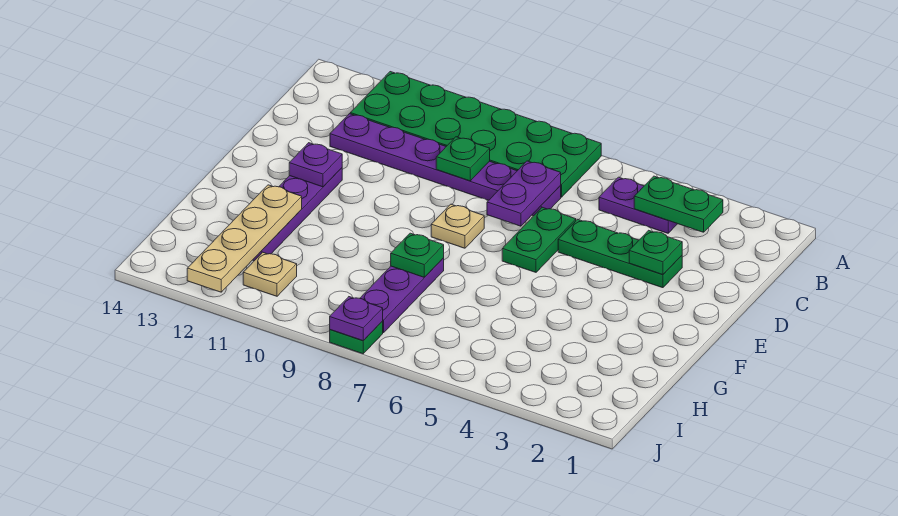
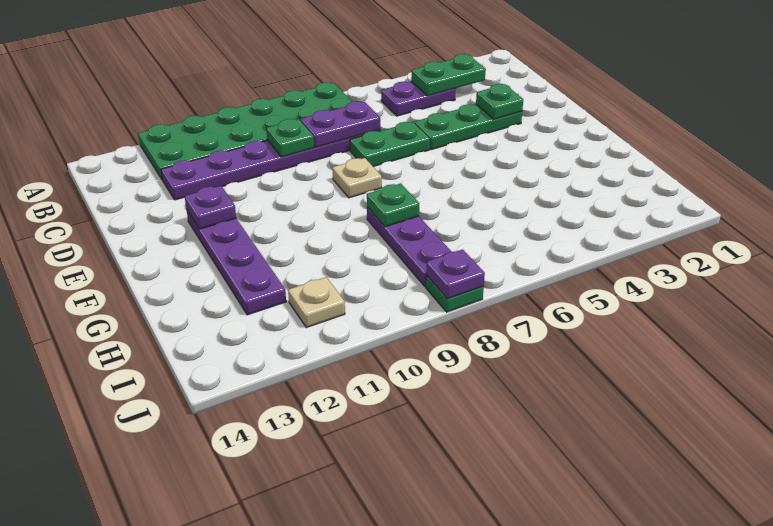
purple plate C7:D7 level 2 -> purple plate C7:C8 level 2
green plate D6:E6 level 1 -> green plate D6:D7 level 1
tan plate G12:J12 level 2 -> none

